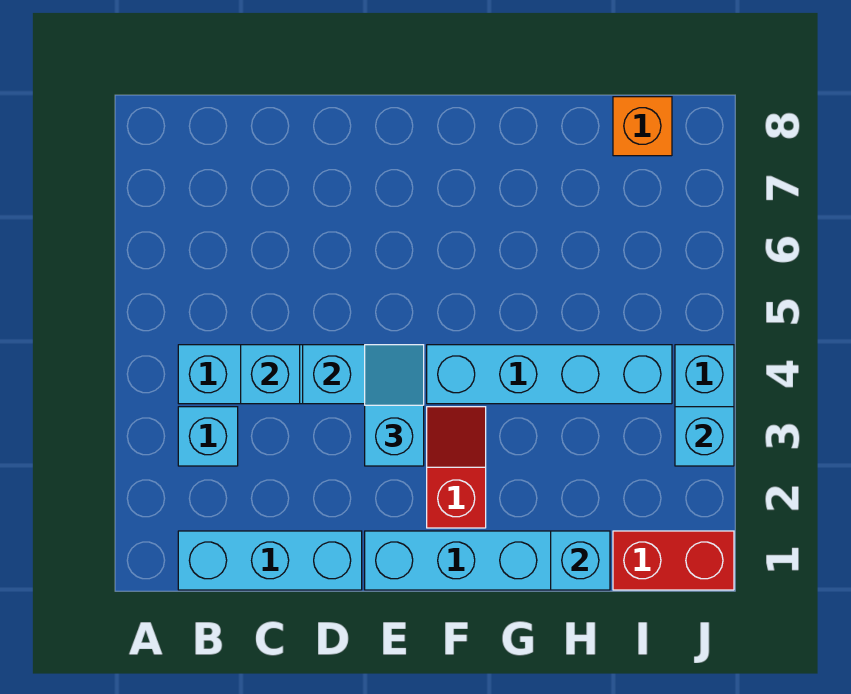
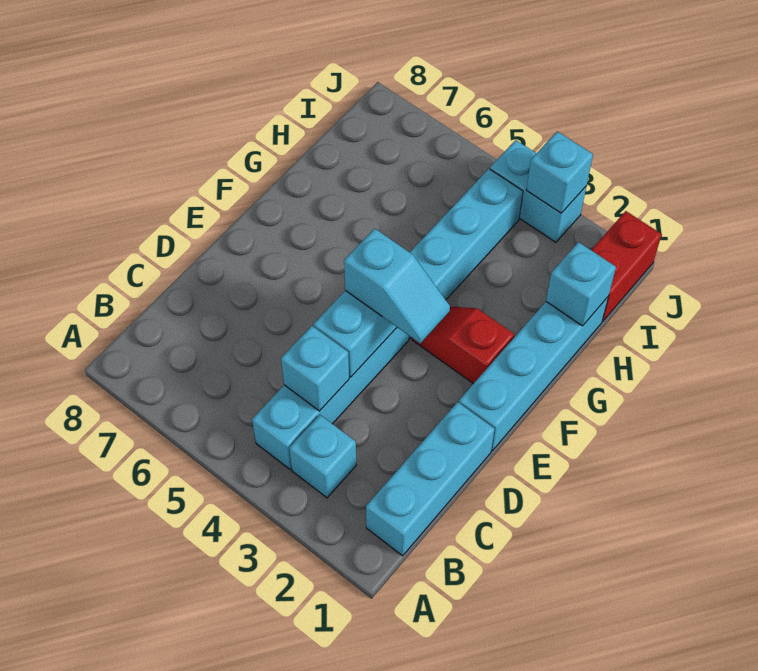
cyan slope E3:E4 level 3 top 3 -> cyan slope E3:E4 level 3 top 4
orange brick I8 level 1 -> none

